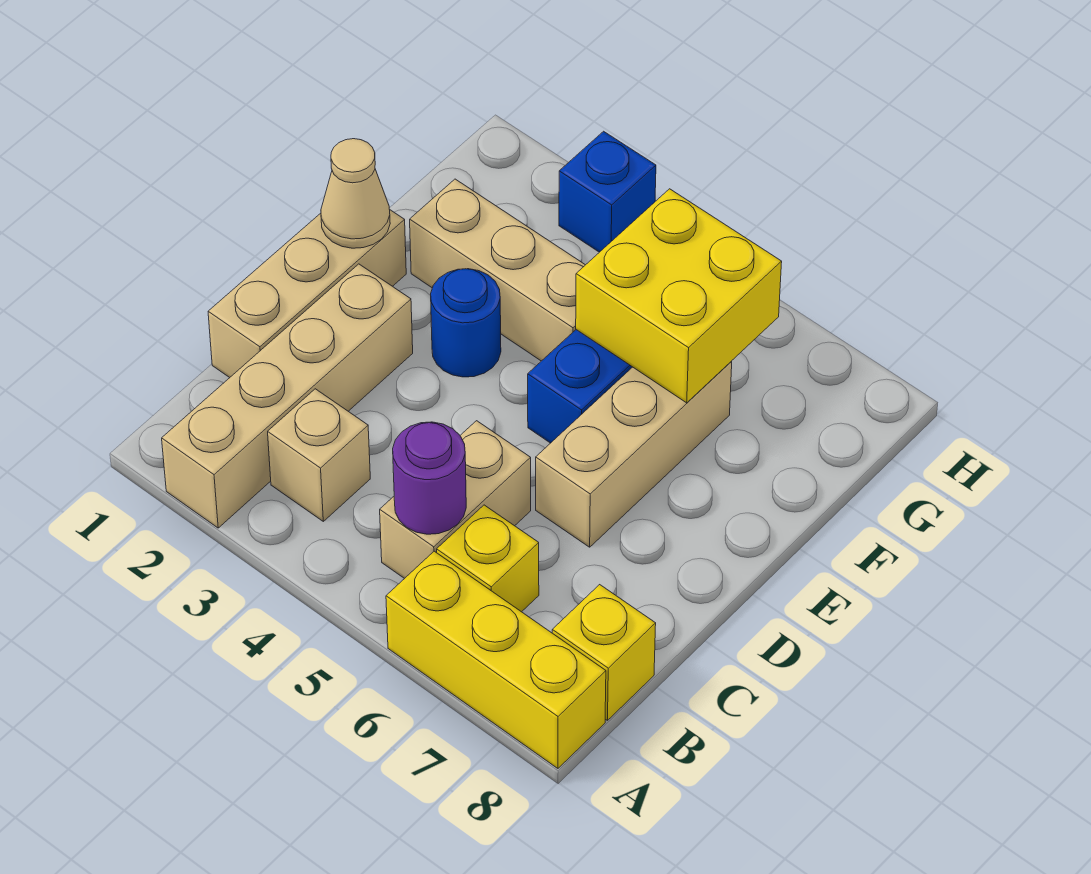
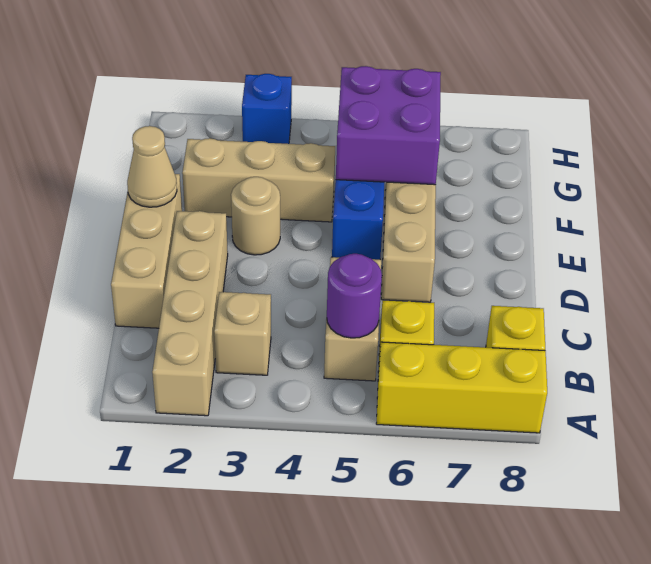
blue round brick E3 level 1 -> tan round brick E3 level 1
yellow brick F5:G6 level 2 -> purple brick F5:G6 level 2

